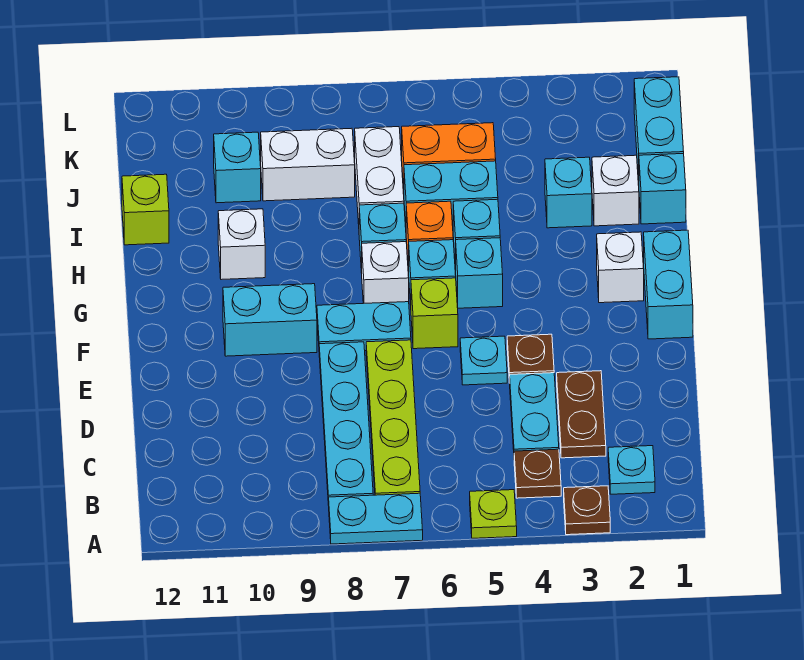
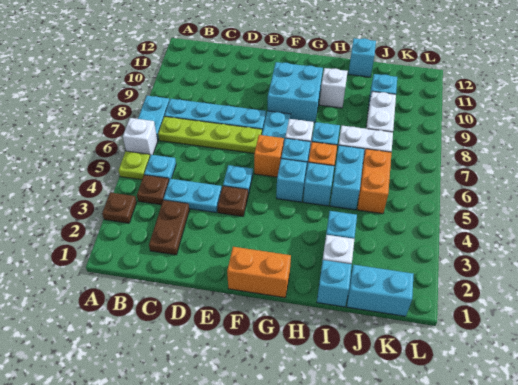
cyan plate B2 level 1 -> cyan plate B5 level 1
brown plate C3:D3 level 1 -> brown plate C2:C3 level 1
cyan brick F1:G1 level 1 -> orange brick F1:G1 level 1
lime brick F6 level 1 -> orange brick F6 level 1
cyan brick F9:F10 level 1 -> cyan brick F9:G10 level 1
white brick G2 level 1 -> white brick A6 level 1
lime brick I12 level 1 -> cyan brick I12 level 1

